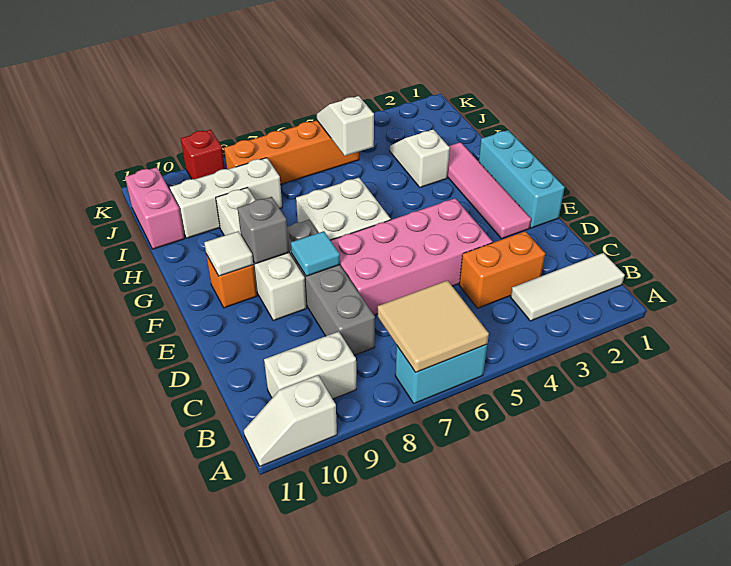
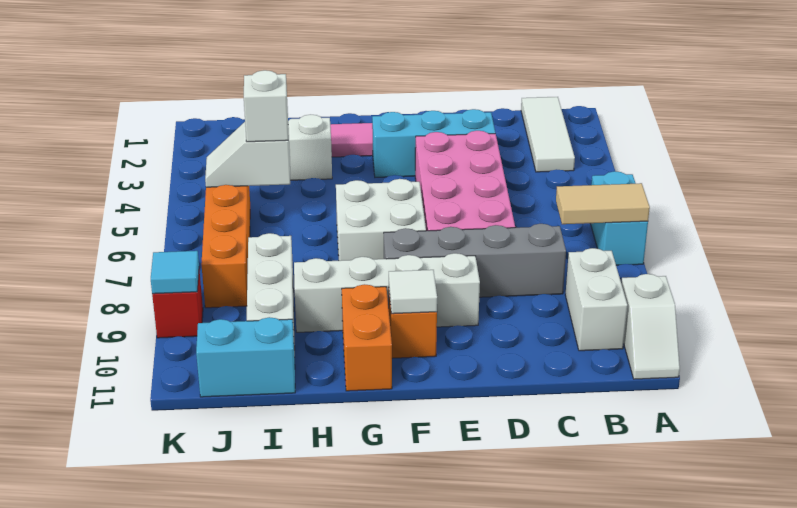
tan tile A6:B7 level 2 -> tan tile A7:B7 level 2
orange brick C3:C4 level 1 -> orange brick G10:G11 level 1
cyan brick E1:G1 level 1 -> cyan brick D3:F3 level 1
cyan tile E8 level 2 -> cyan tile K9 level 2
grey brick F9 level 2 -> none
none -> white brick I5 level 3
pink brick I11:J11 level 1 -> cyan brick I11:J11 level 1

